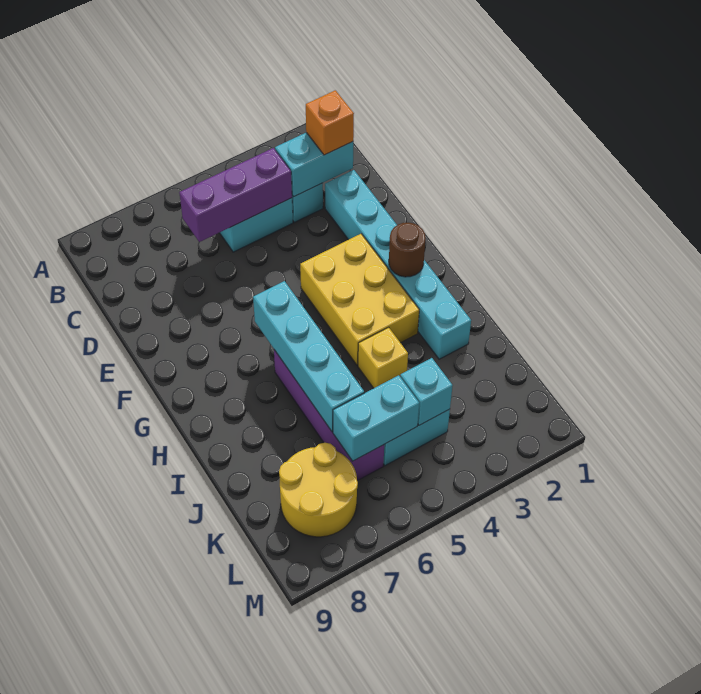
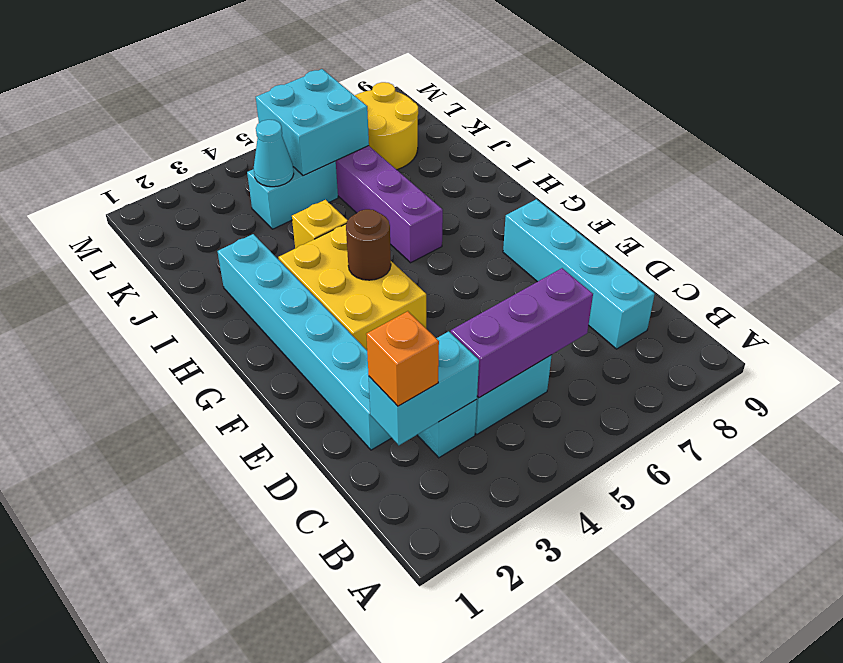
brown round brick G2 level 2 -> brown round brick G4 level 2
cyan brick G6:J6 level 2 -> cyan brick C8:F8 level 1
cyan brick K4 level 2 -> cyan cone K4 level 2
cyan brick K5:K6 level 2 -> cyan brick K5:L6 level 2

